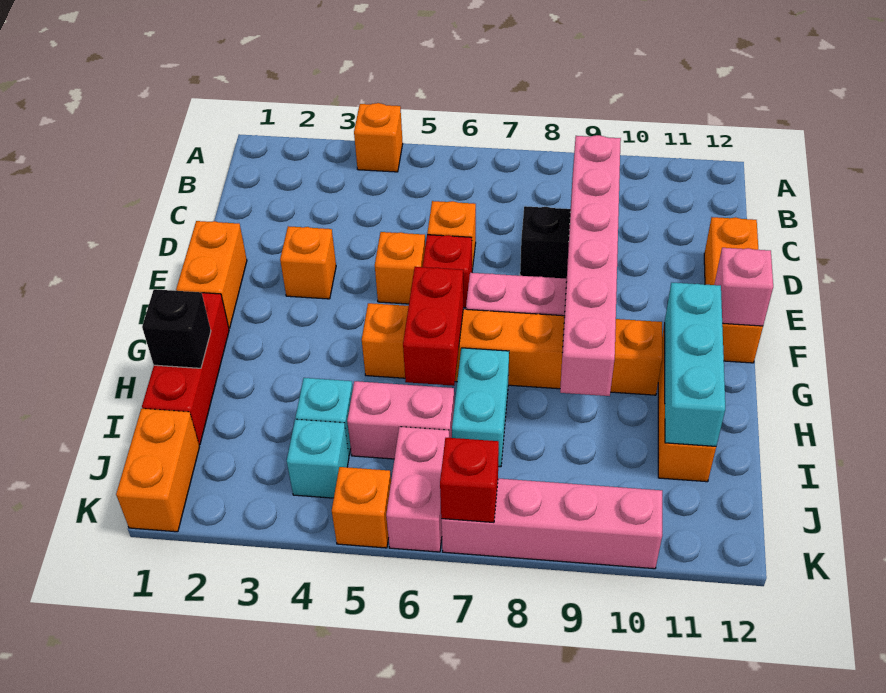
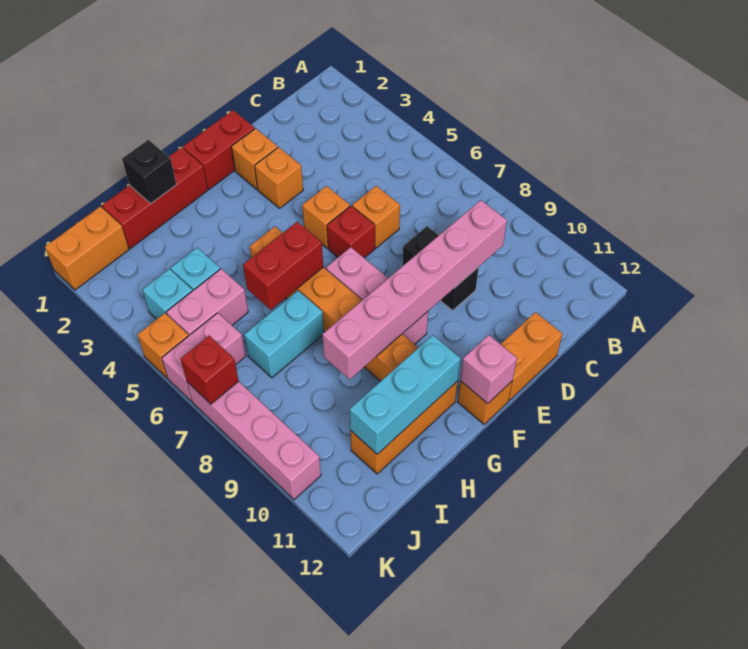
orange brick A4 level 1 -> orange brick E2 level 1
orange brick E1:F1 level 1 -> red brick E1:F1 level 1
pink brick I5:I6 level 1 -> pink brick I5:J5 level 1

